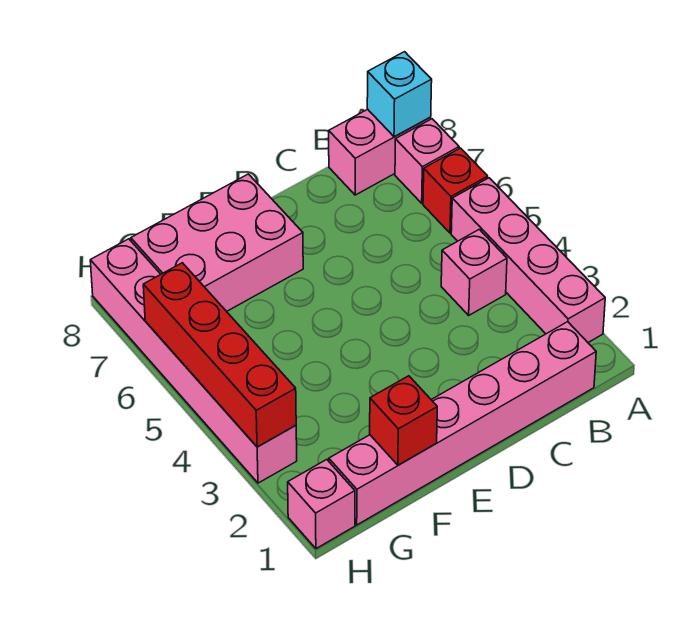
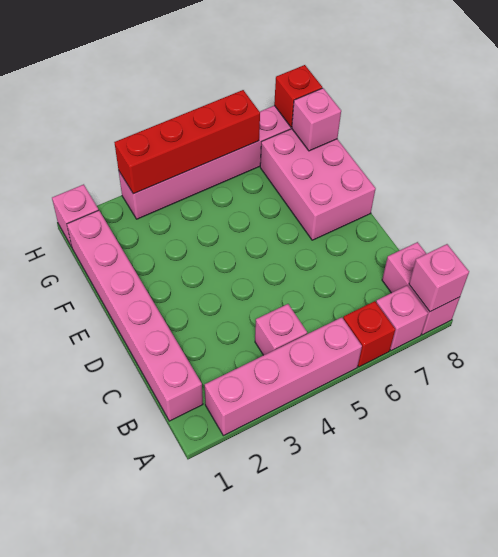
cyan brick A8 level 2 -> pink brick A8 level 2
red brick F1 level 2 -> red brick H8 level 2
none -> pink brick G8 level 2

